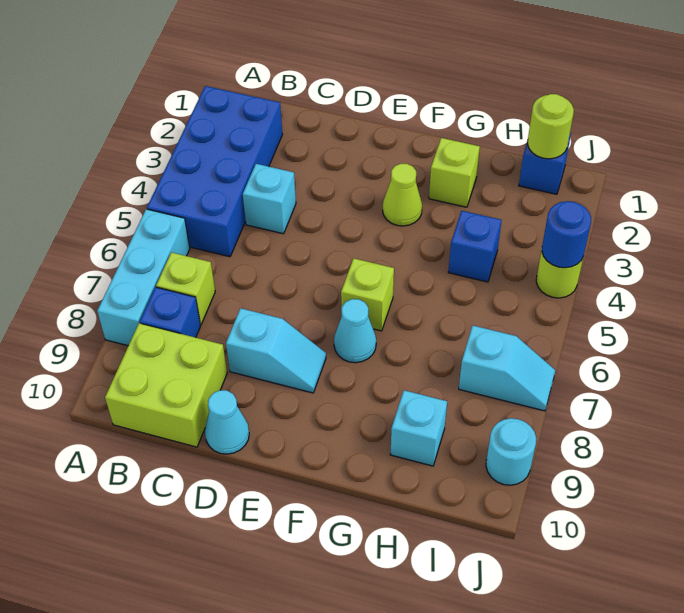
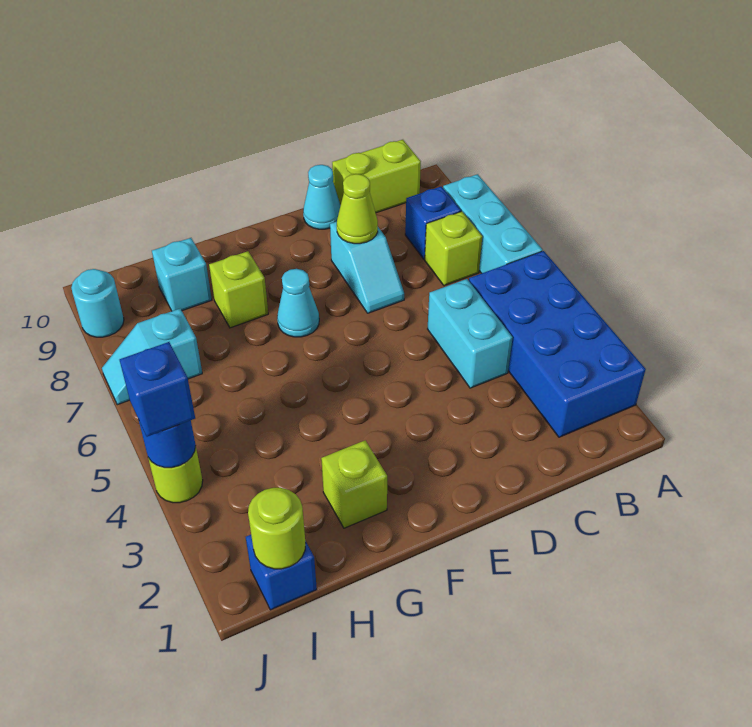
lime brick B9:C10 level 1 -> lime brick B10:C10 level 1
cyan brick C4 level 1 -> cyan brick C4:C5 level 1
cyan slope D8:E8 level 1 top D -> cyan slope D7:D8 level 1 top 8
lime cone F3 level 1 -> lime cone D8 level 2
lime brick F6 level 1 -> lime brick G8 level 1
blue brick H4 level 1 -> blue brick J4 level 3

